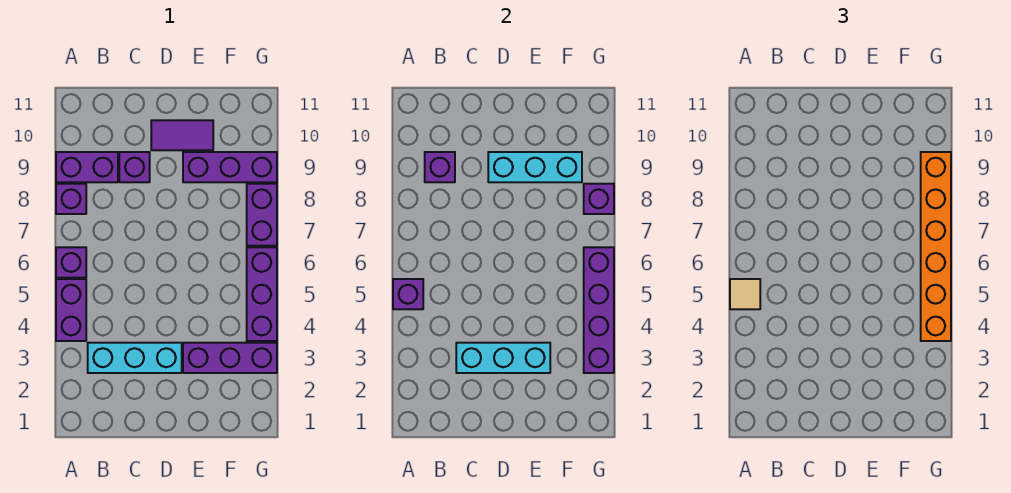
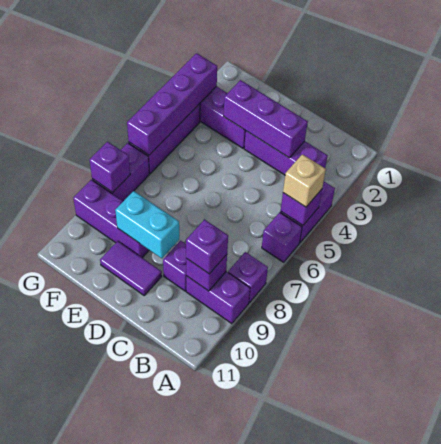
tan tile A5 level 3 -> tan brick A5 level 3
cyan brick B3:D3 level 1 -> purple brick B3:D3 level 1
none -> purple brick B9 level 3
cyan brick C3:E3 level 2 -> purple brick C3:E3 level 2
cyan brick D9:F9 level 2 -> cyan brick D9:E9 level 2
orange brick G4:G9 level 3 -> none

